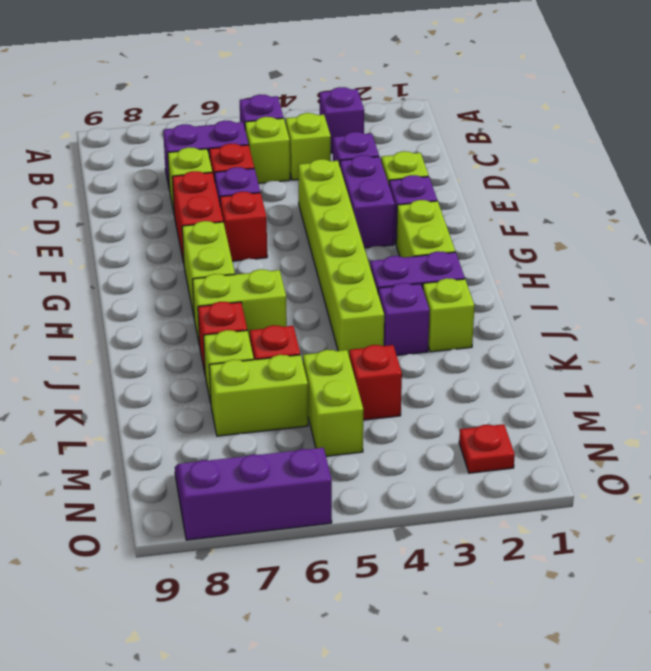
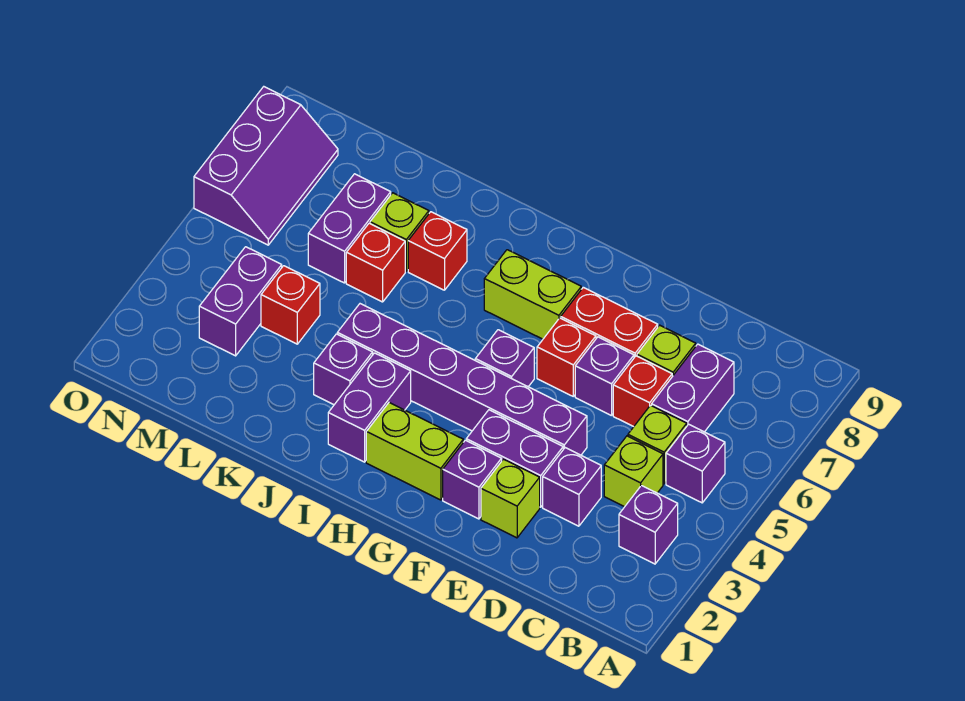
lime brick E4:J4 level 1 -> purple brick E4:J4 level 1
none -> purple brick G5 level 1
lime brick I6:I7 level 1 -> none
lime brick J2 level 1 -> none
lime brick L5:M5 level 1 -> none
lime brick L6:L7 level 1 -> purple brick L6:L7 level 1
none -> purple brick M3:M4 level 1
red plate N2 level 1 -> none

